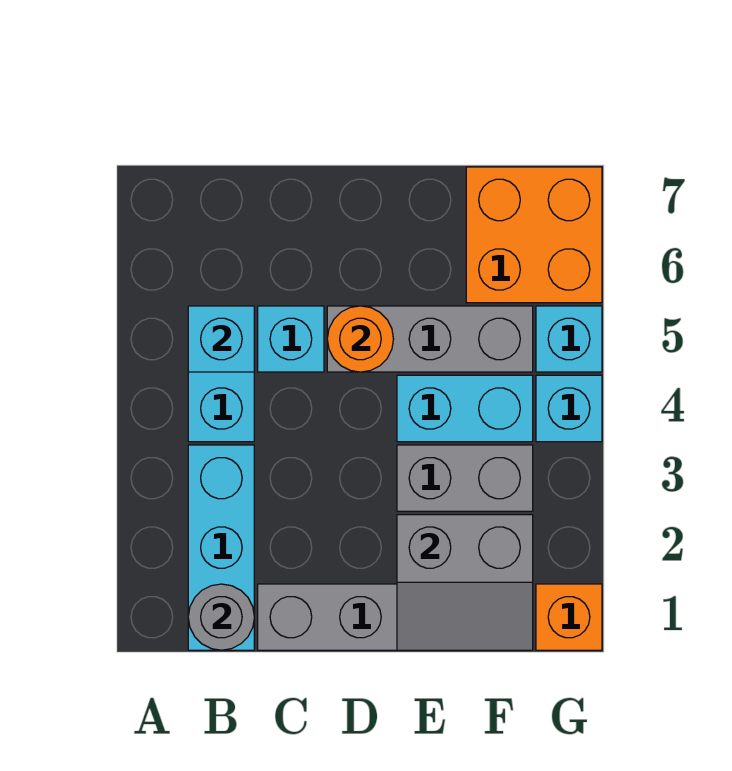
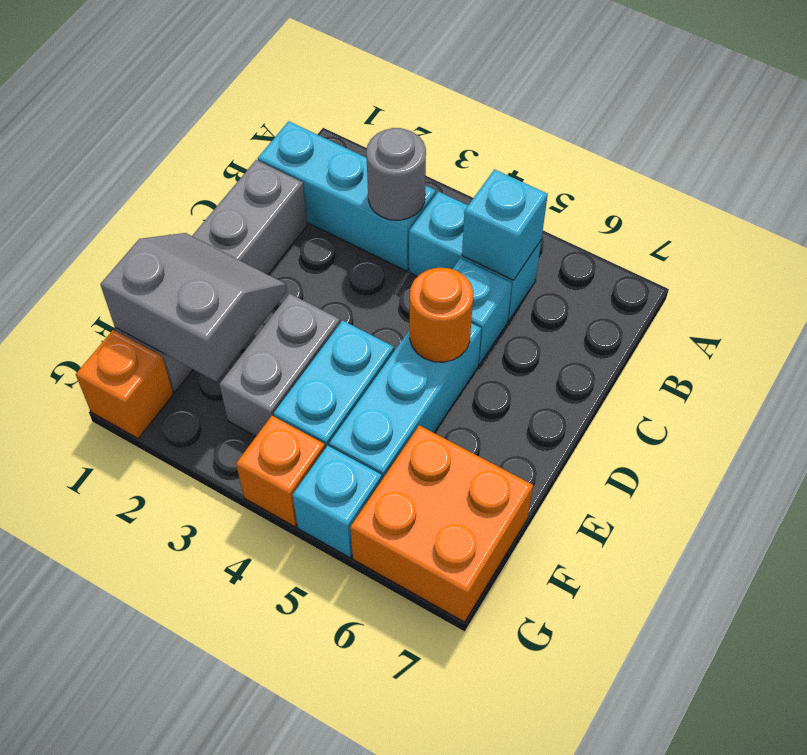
grey round brick B1 level 2 -> grey round brick B3 level 2
grey brick D5:F5 level 1 -> cyan brick D5:F5 level 1
grey slope E1:F2 level 2 top 2 -> grey slope E1:F2 level 2 top F
cyan brick G4 level 1 -> orange brick G4 level 1

